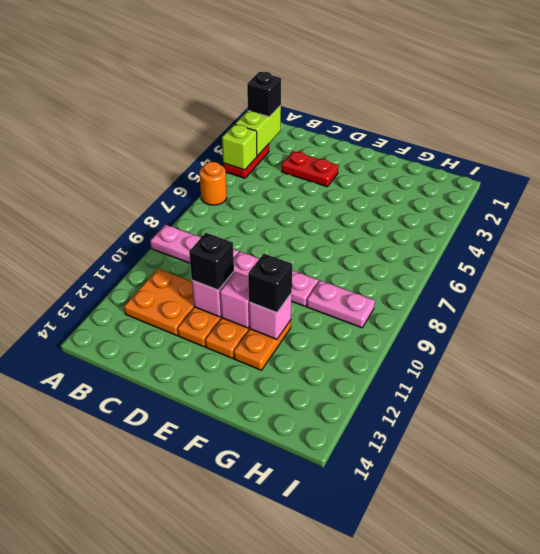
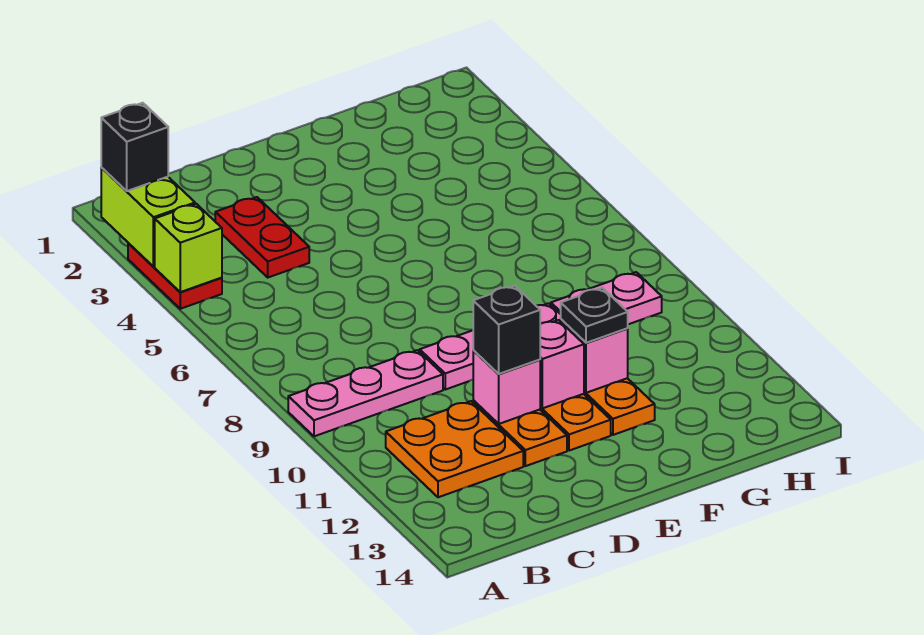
orange round brick A6 level 1 -> none
red plate C3:D3 level 1 -> red plate C3:C4 level 1
black brick F11 level 3 -> black plate F11 level 3

